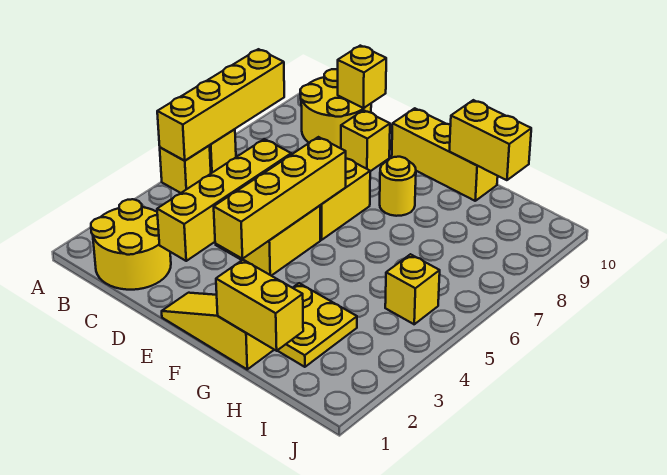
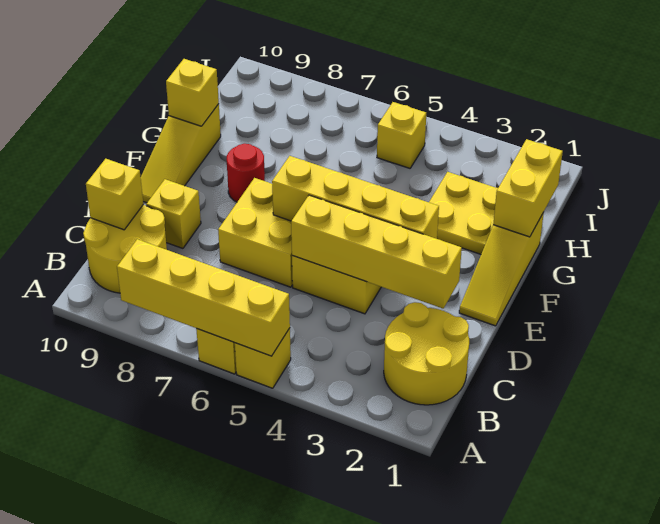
yellow brick E10:G10 level 1 -> yellow slope E10:G10 level 1 top G
yellow round brick F8 level 1 -> red round brick F8 level 1
yellow brick G10:H10 level 2 -> yellow brick G10 level 2

